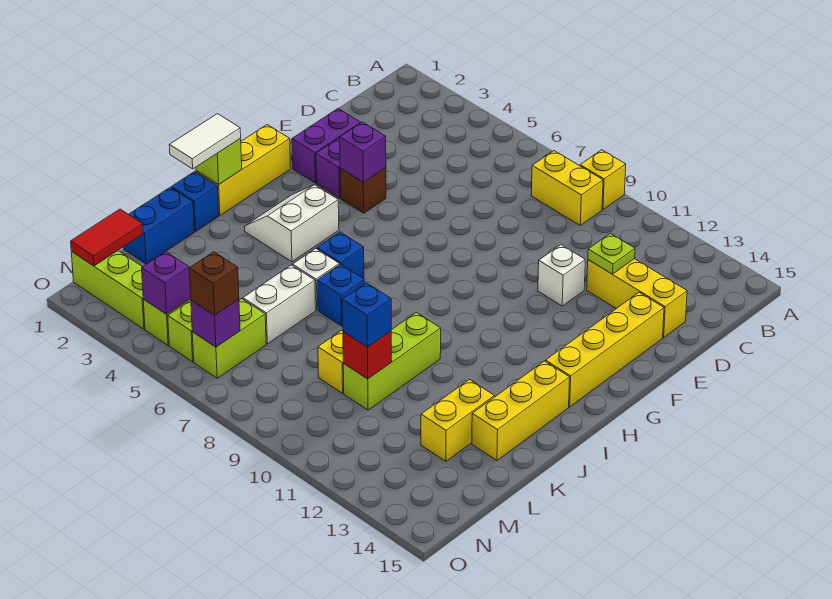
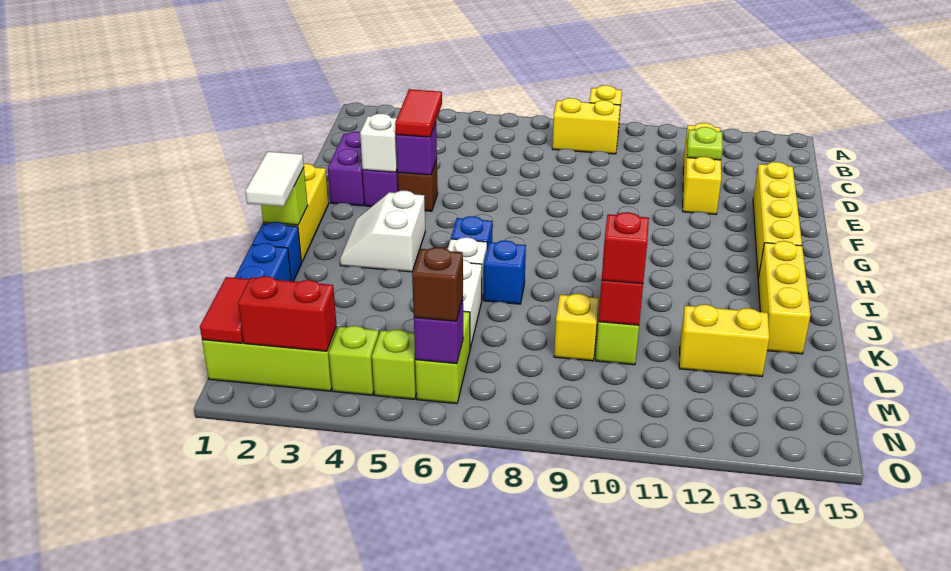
yellow brick D12:D14 level 1 -> yellow brick C12:E12 level 1
none -> red tile E4:F4 level 3
white brick E11 level 1 -> white brick F3 level 2
yellow brick K13:L13 level 1 -> yellow brick L12:L13 level 1
blue brick L10 level 3 -> red brick L10 level 3
none -> red brick N2:N3 level 2
purple brick N4 level 2 -> none

